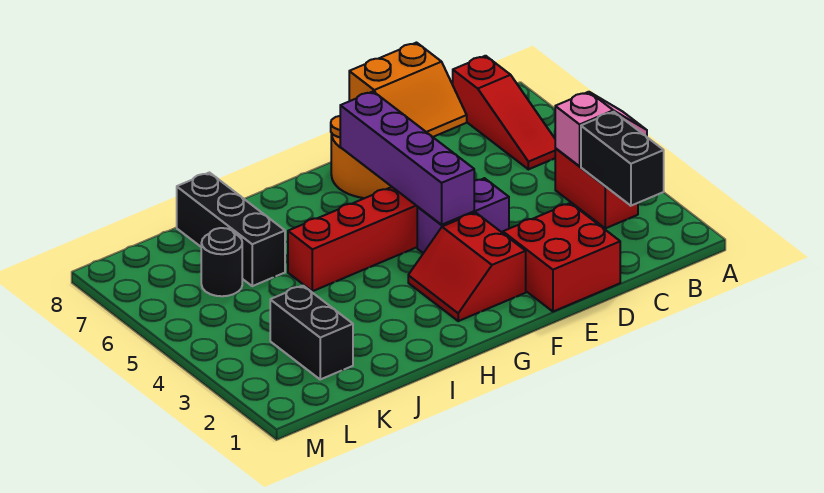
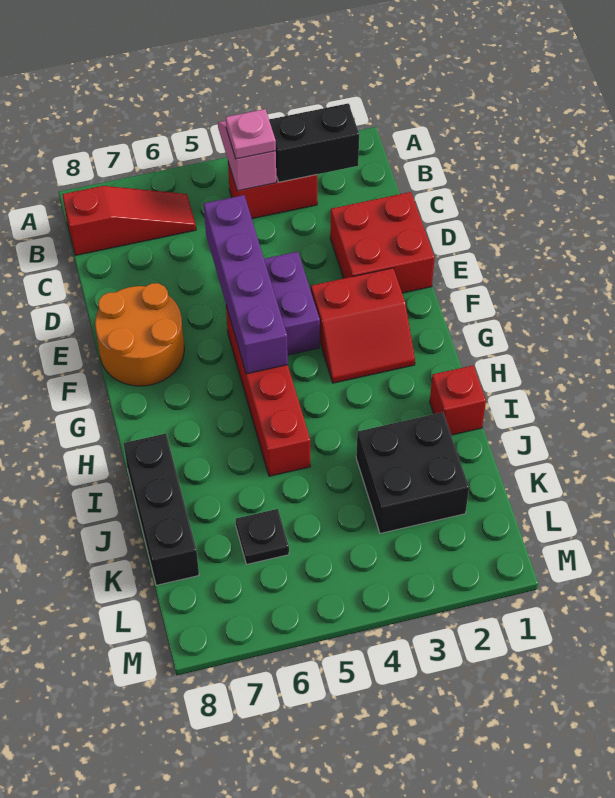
none -> pink plate B4 level 3
orange slope D7:E8 level 2 top 8 -> none
purple brick F4:F7 level 2 -> purple brick D5:G5 level 2
none -> red brick I1 level 1
black brick J6:J8 level 1 -> black brick I8:K8 level 1
black brick K2:K3 level 1 -> black brick J2:K3 level 1
black round brick K6 level 1 -> black plate K6 level 1

